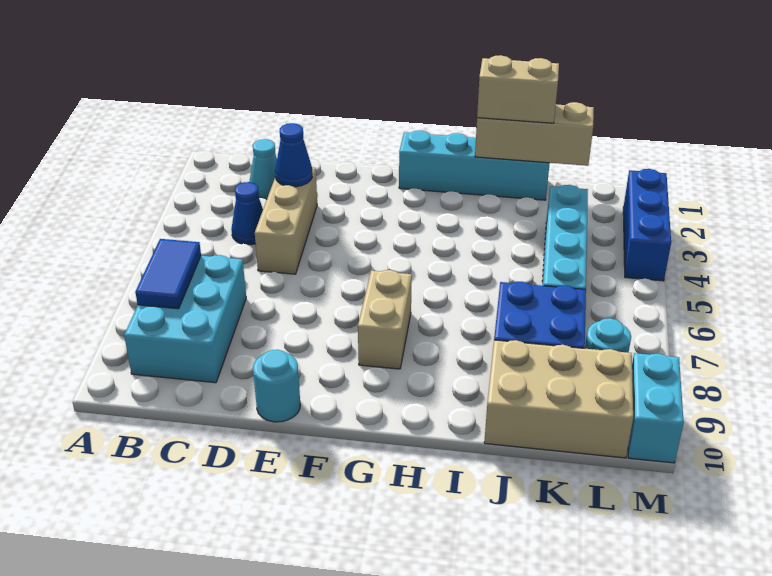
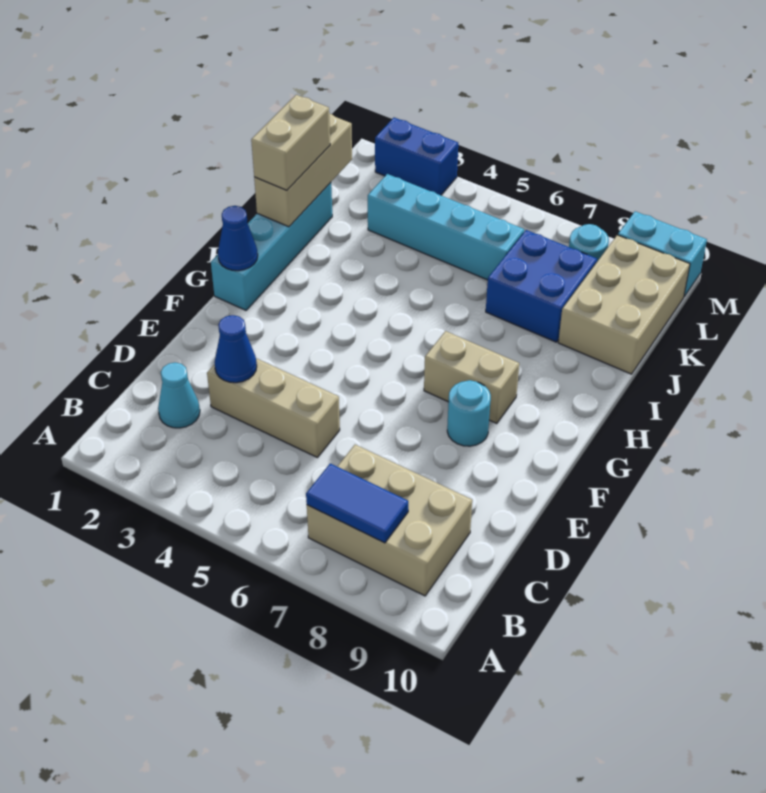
cyan brick B7:C9 level 1 -> tan brick B7:C9 level 1
blue cone C4 level 1 -> blue cone G1 level 2
cyan round brick E10 level 1 -> cyan round brick F8 level 1
blue brick M2:M4 level 1 -> blue brick M2:M3 level 1

